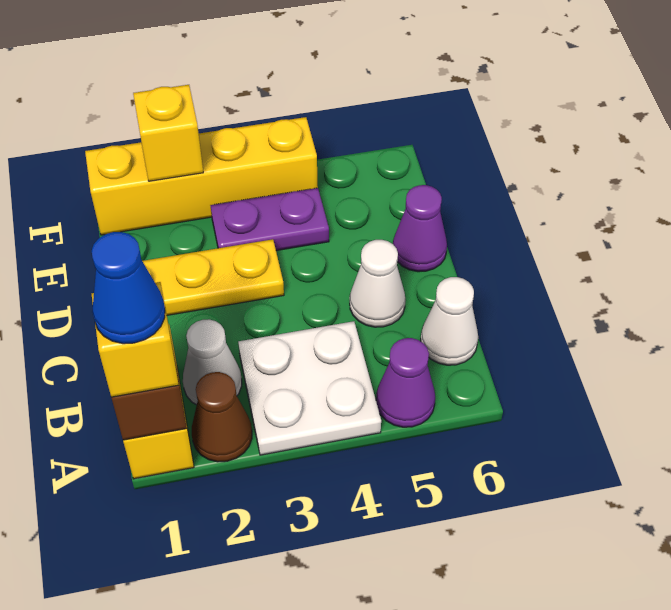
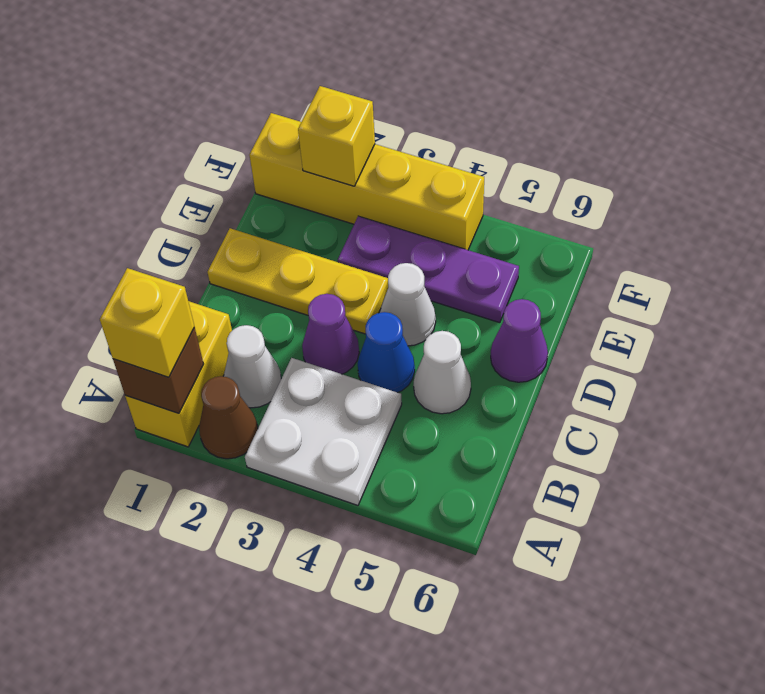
blue cone A1 level 4 -> blue cone C4 level 1
purple cone A5 level 1 -> purple cone C3 level 1
white cone B6 level 1 -> white cone D4 level 1
purple plate E3:E4 level 1 -> purple plate E3:E5 level 1

